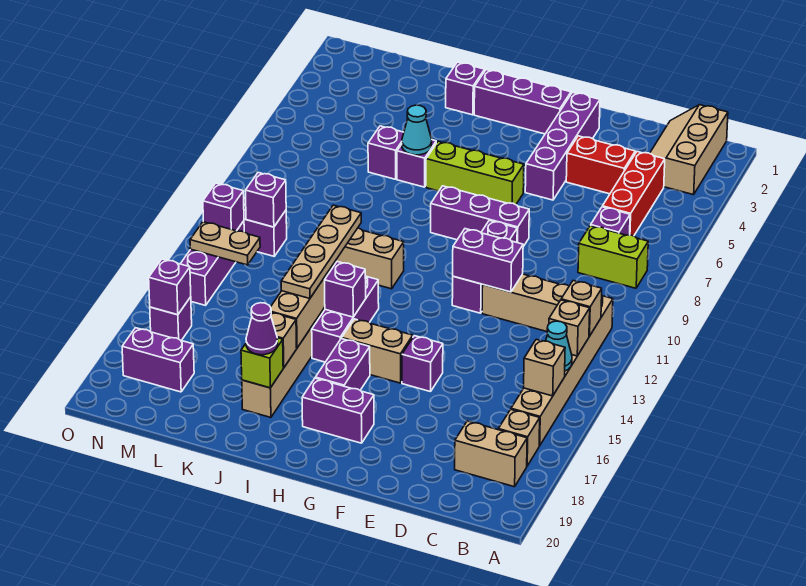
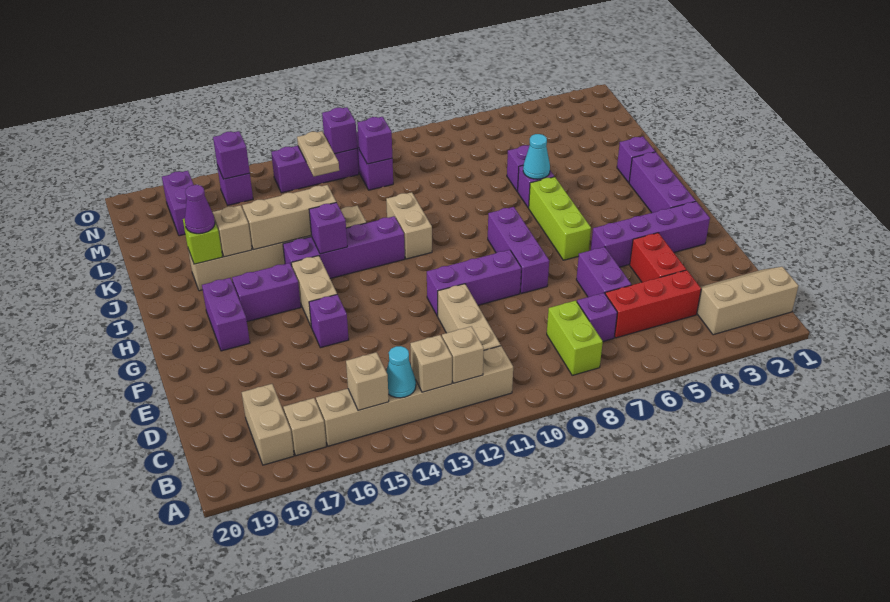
purple brick E11:F11 level 2 -> purple brick D6:E6 level 1
purple brick I13:I15 level 1 -> purple brick I12:I15 level 1
tan plate J12:J15 level 3 -> none

